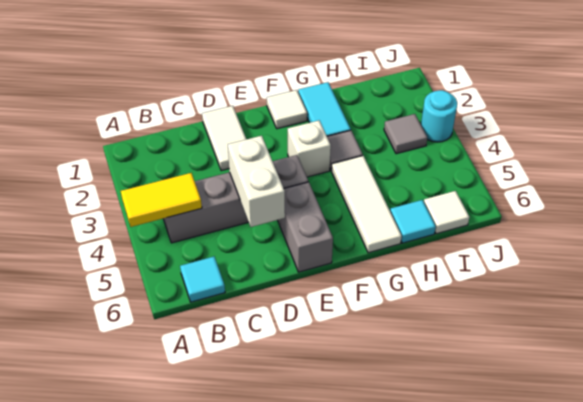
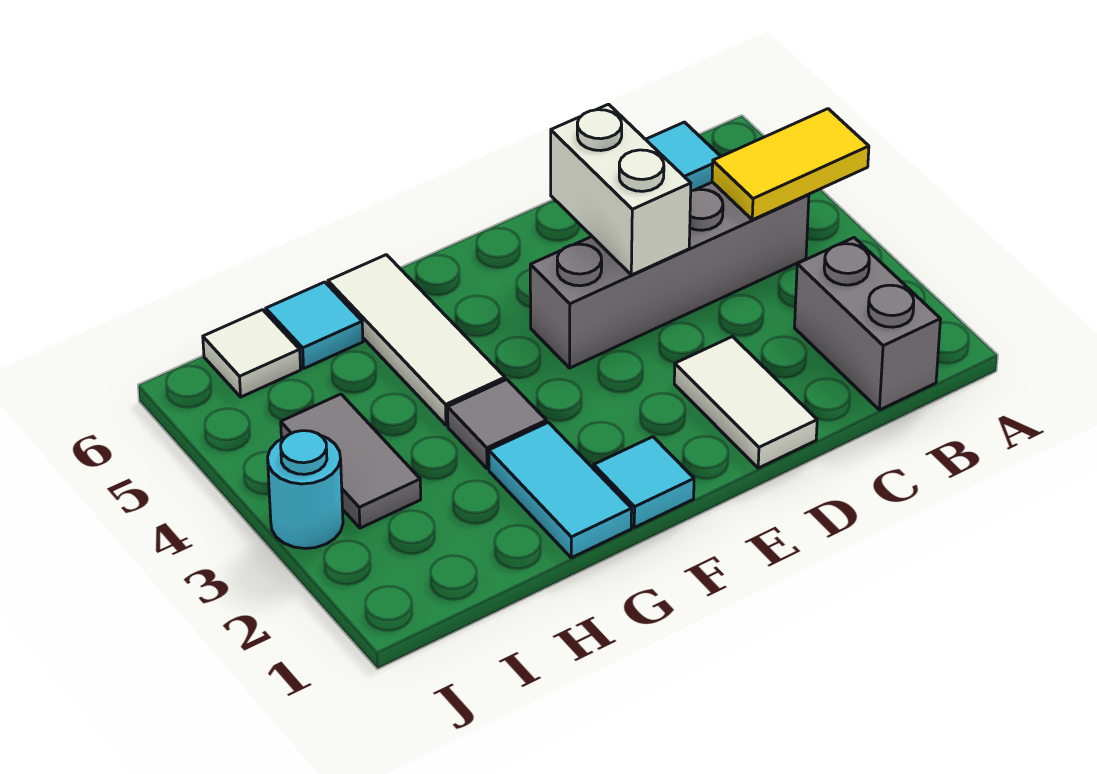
grey brick E5:E6 level 1 -> grey brick B1:B2 level 1
white tile F1 level 1 -> cyan tile F1 level 1
white brick F3 level 1 -> none
grey tile I3 level 1 -> grey tile I3:I4 level 1

